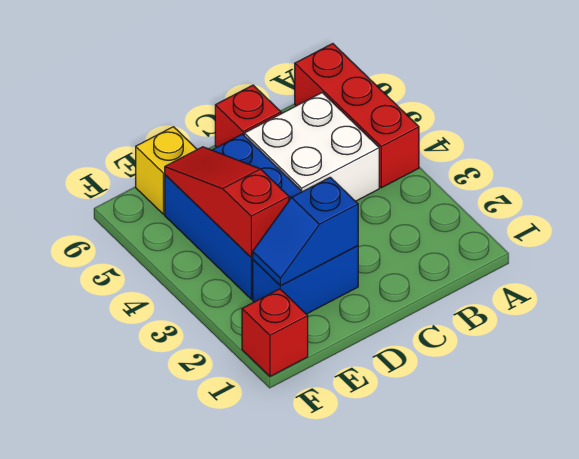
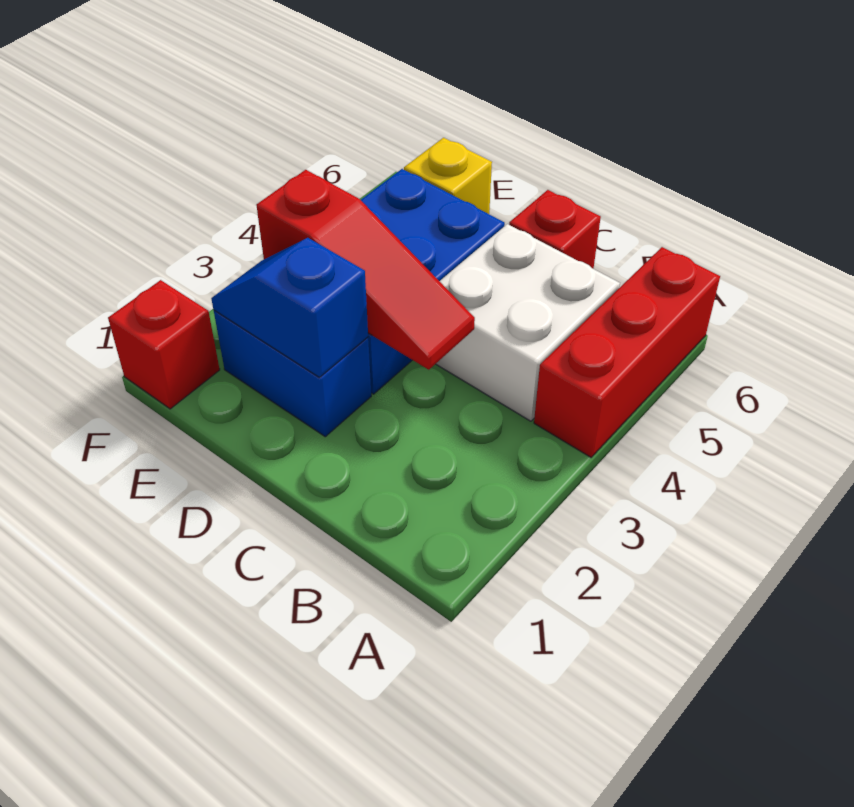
red slope E3:E5 level 2 top 3 -> red slope C3:E3 level 2 top E

